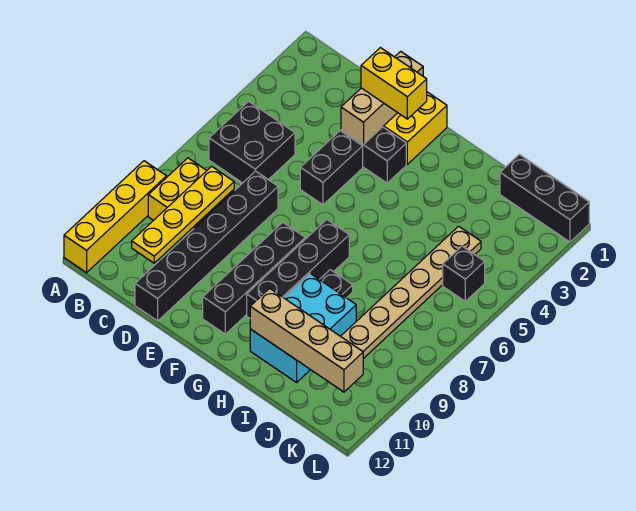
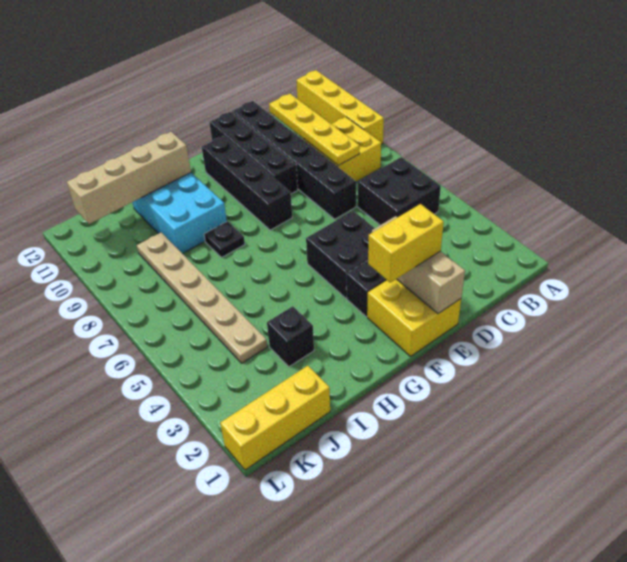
black brick E4:E5 level 1 -> black brick E4:F5 level 1
black brick G7:G10 level 1 -> black brick E9:E12 level 1
black brick J1:L1 level 1 -> yellow brick J1:L1 level 1
black brick K5 level 1 -> black brick I3 level 1

